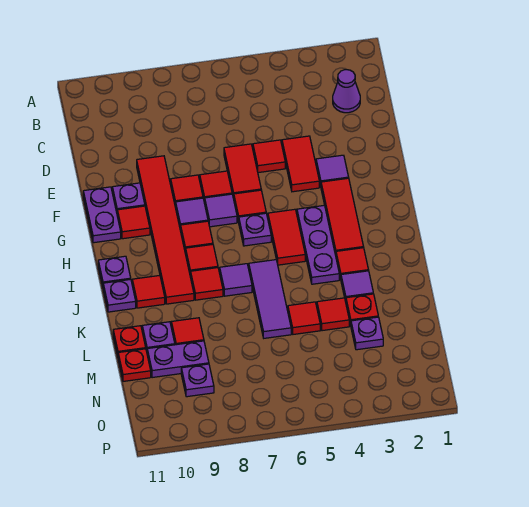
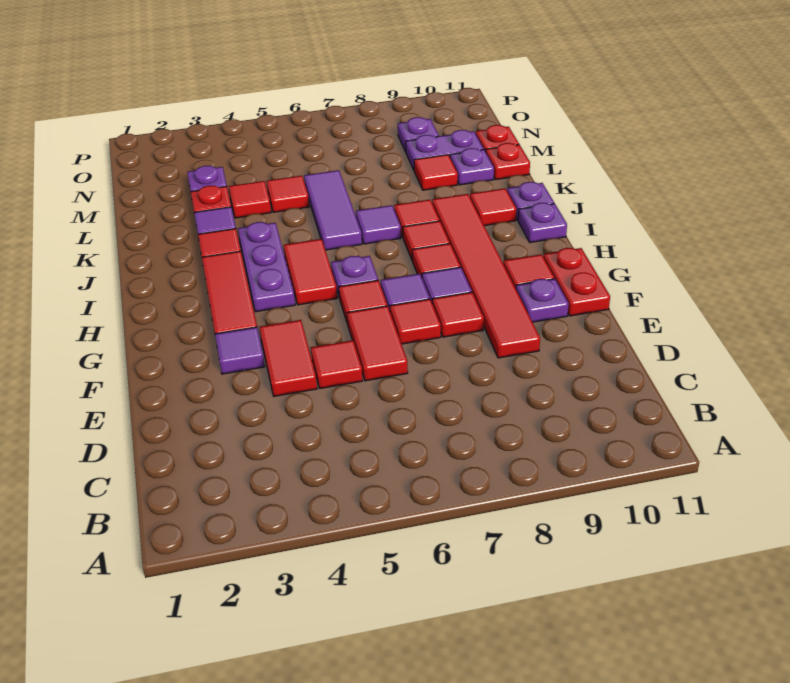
purple cone C2 level 1 -> none
purple plate F11:G11 level 1 -> red plate F11:G11 level 1

